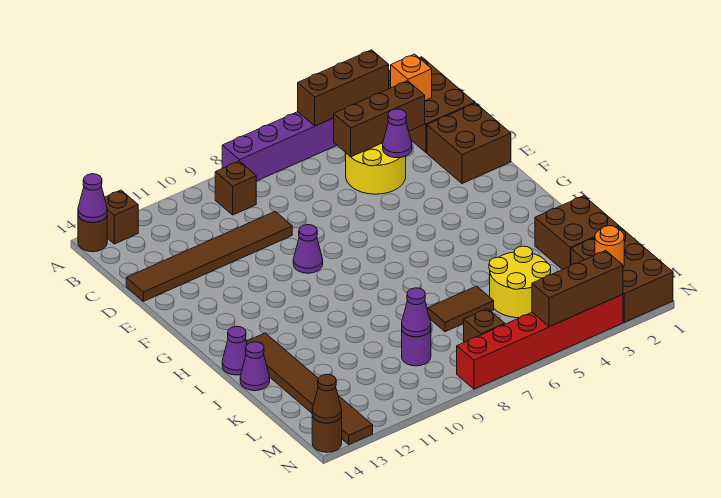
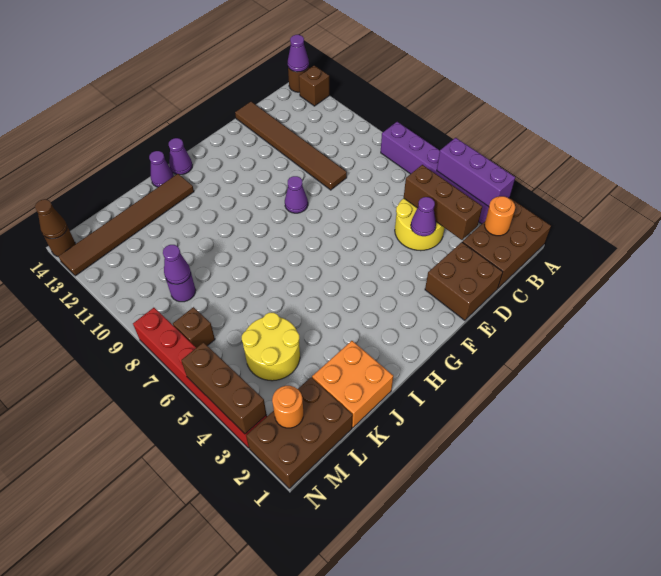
brown brick A3:A5 level 2 -> purple brick A3:A5 level 2
orange brick B2 level 2 -> orange round brick B2 level 2
brown brick B9 level 1 -> none
brown brick J1:K2 level 1 -> orange brick J1:K2 level 1
purple cone J14 level 1 -> purple cone H14 level 1
brown tile K6:K7 level 1 -> none

